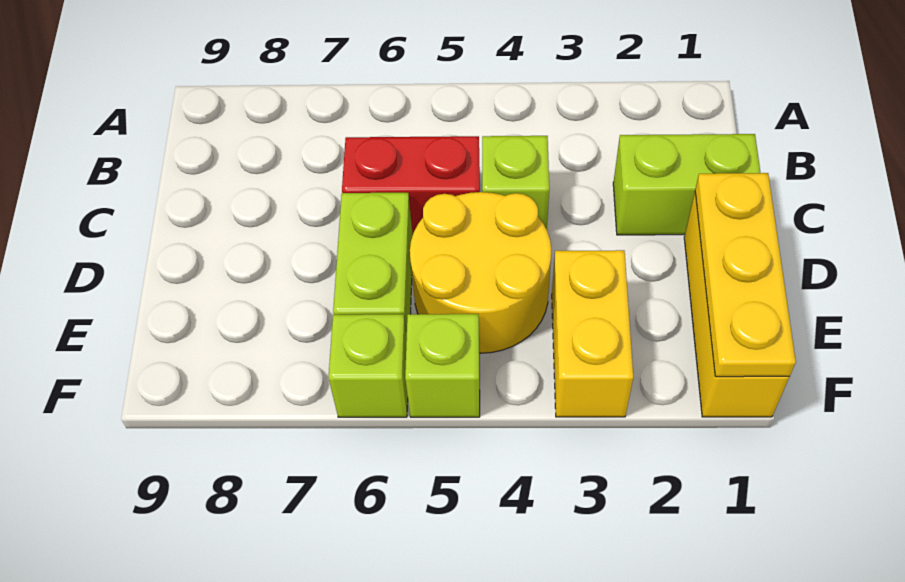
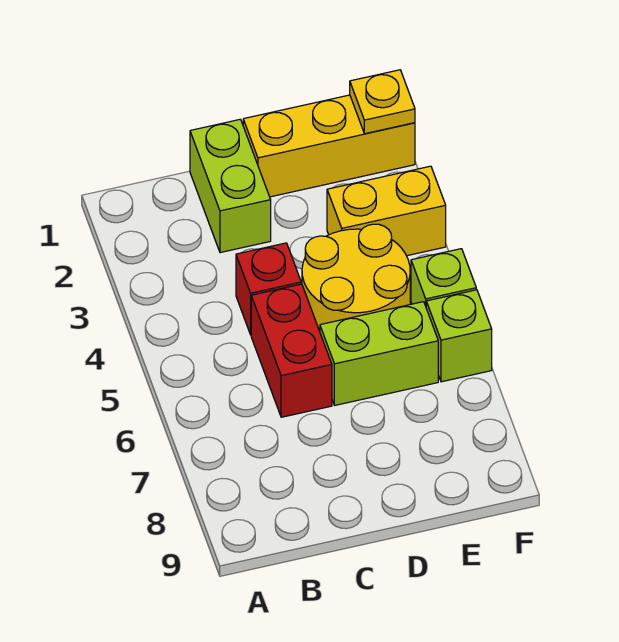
lime brick C4 level 1 -> red brick C4 level 1
yellow plate D1:F1 level 2 -> yellow plate F1 level 2

